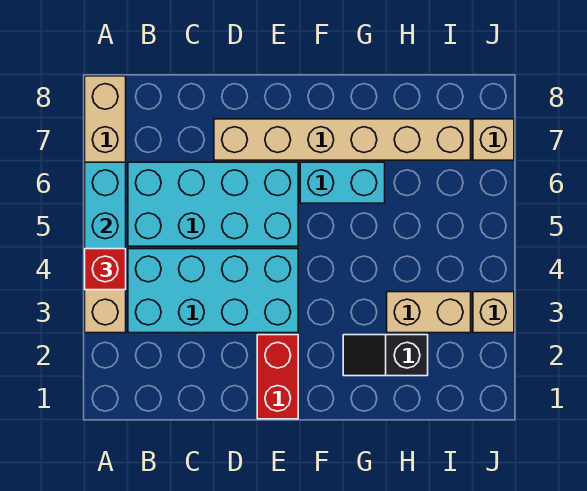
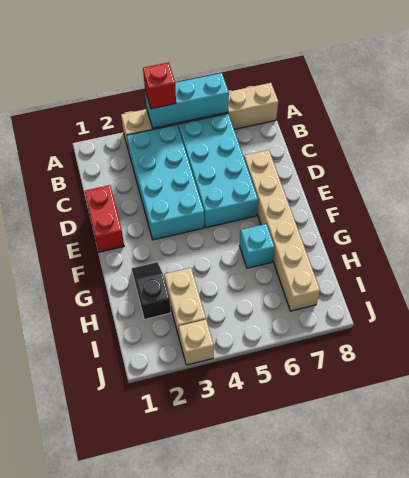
red brick E1:E2 level 1 -> red brick D1:E1 level 1
cyan brick F6:G6 level 1 -> cyan brick G6 level 1
tan brick J7 level 1 -> none

